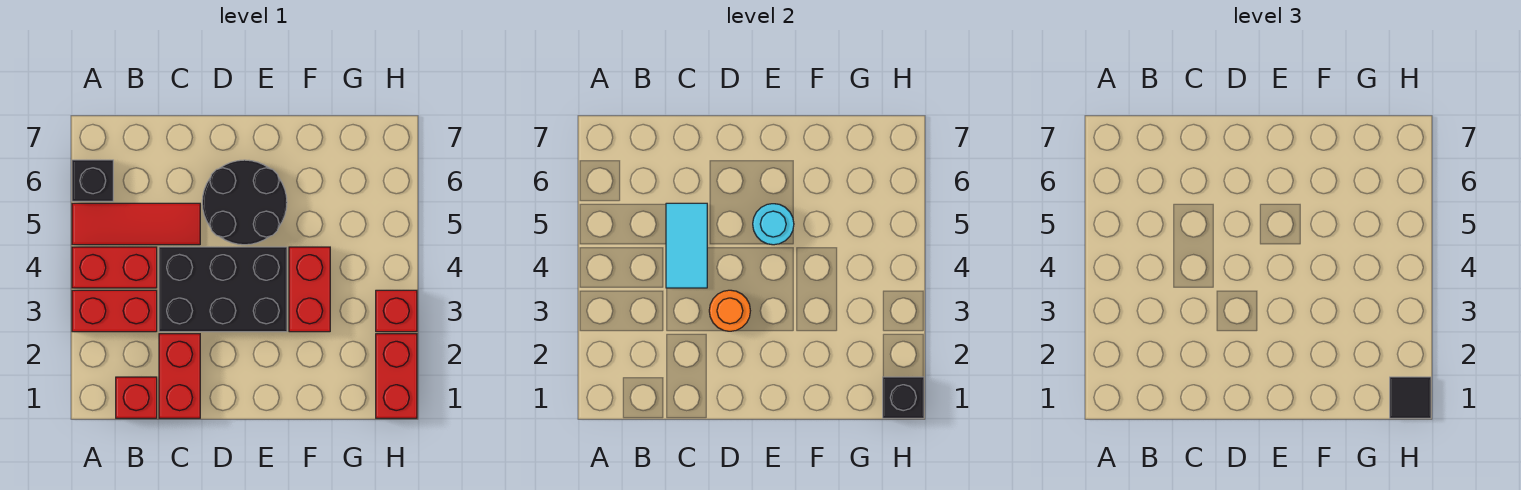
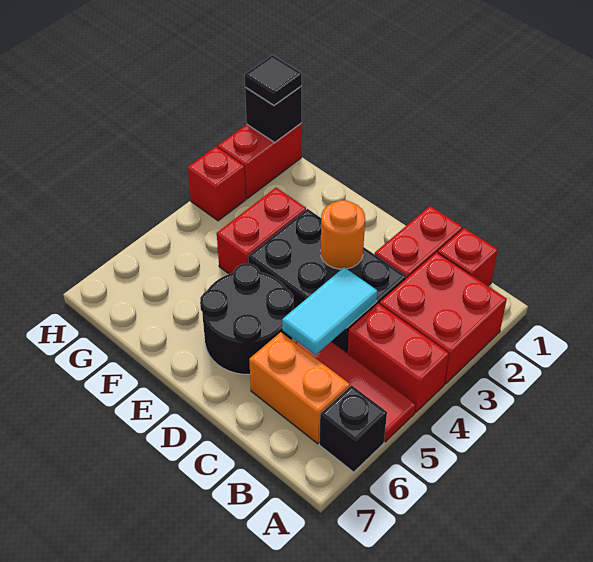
red brick A3:B3 level 1 -> red brick A2:B3 level 1
none -> orange brick B6:C6 level 1
cyan round brick E5 level 2 -> none

